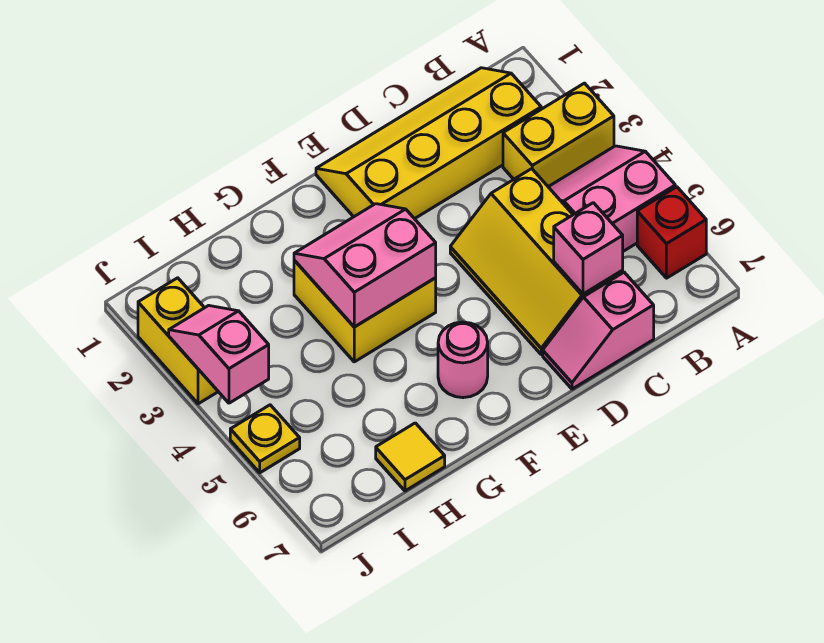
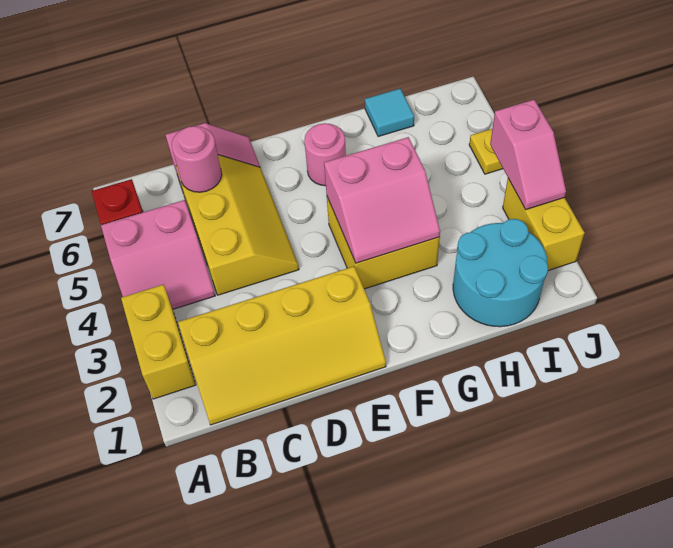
yellow brick A3:B3 level 1 -> yellow brick A2:A3 level 1
pink brick C6 level 2 -> pink round brick C6 level 2
none -> cyan round brick H1:I2 level 1
yellow tile H7 level 1 -> cyan tile H7 level 1

